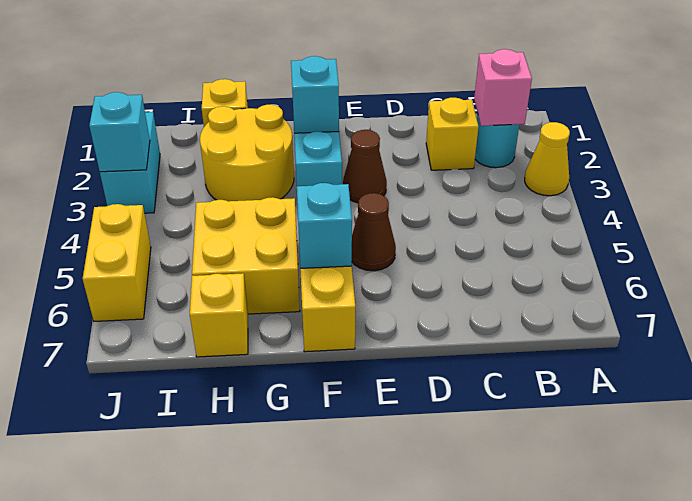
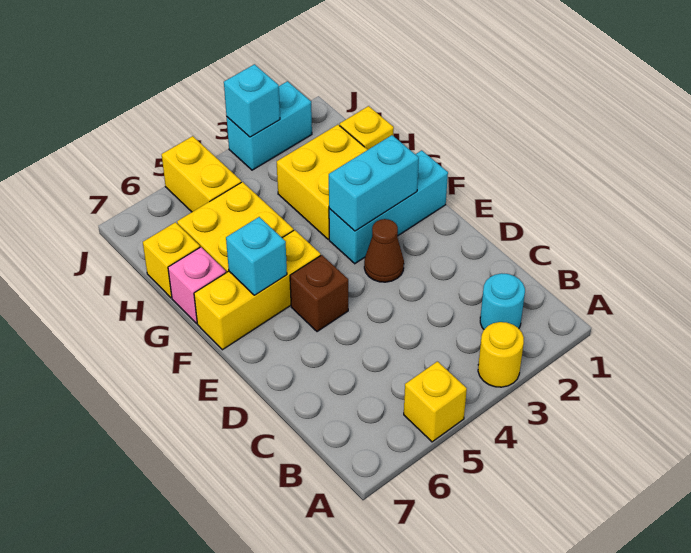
yellow cone A3 level 1 -> yellow round brick A3 level 1
pink brick B2 level 2 -> pink brick G7 level 1
yellow brick C2 level 1 -> yellow brick A5 level 1
brown cone E5 level 1 -> brown brick E5 level 1
cyan brick F2 level 2 -> cyan brick F2:F3 level 2
yellow round brick G2:H3 level 1 -> yellow brick G2:H3 level 1
yellow brick J5:J6 level 1 -> yellow brick I5:J5 level 1

